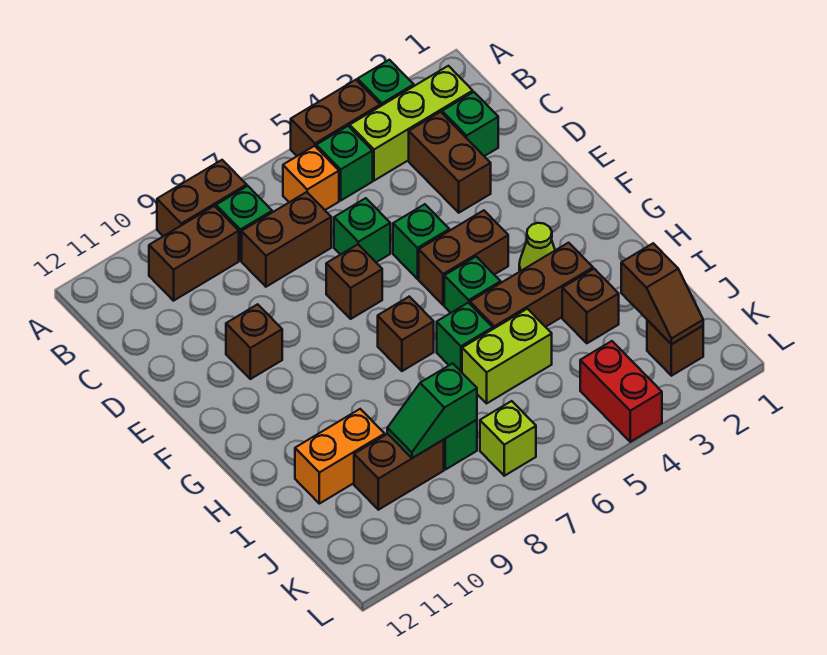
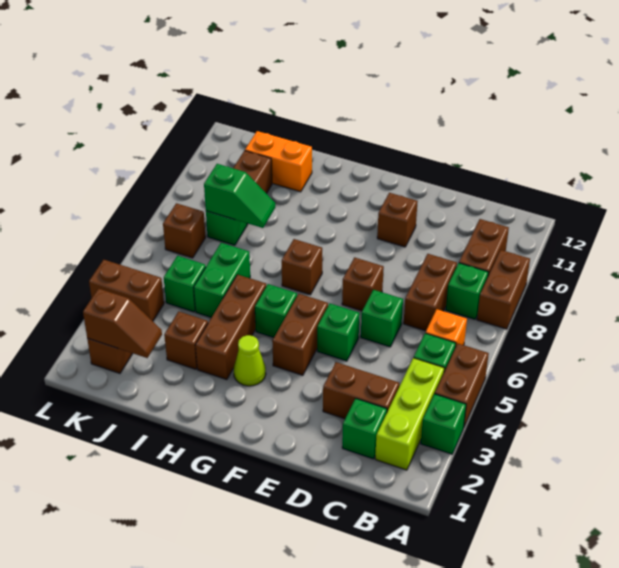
green brick H6 level 1 -> green brick J5 level 1
lime brick I5:I6 level 1 -> green brick I5:I6 level 1
orange brick I10:I11 level 1 -> orange brick I11:J11 level 1
brown slope J2:K2 level 2 top J -> brown slope J2:K2 level 2 top K
green slope J8:J9 level 2 top 8 -> green slope I8:J8 level 2 top J
red brick K4:L4 level 1 -> brown brick K4:L4 level 1
lime brick K7 level 1 -> brown brick K7 level 1

